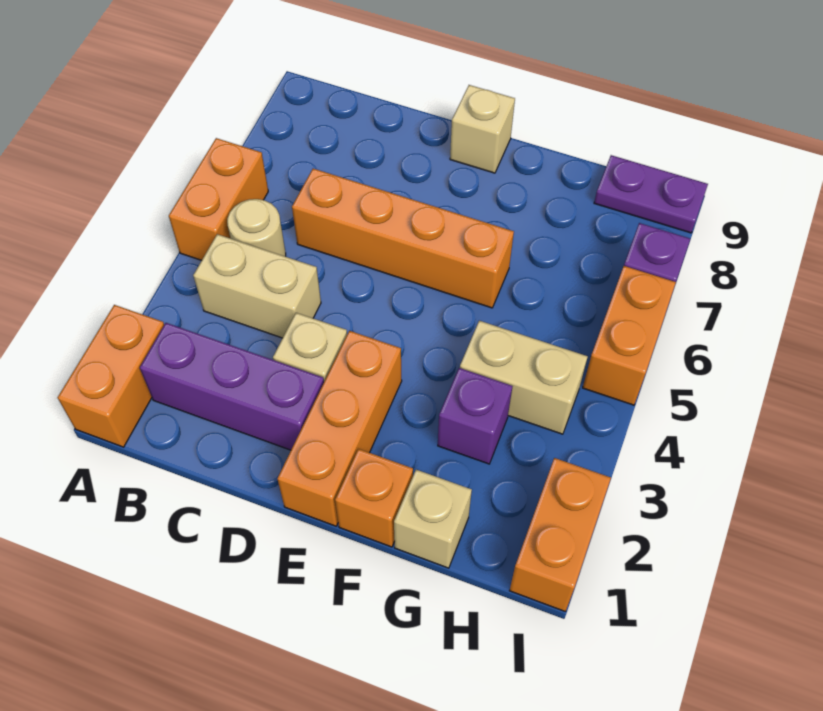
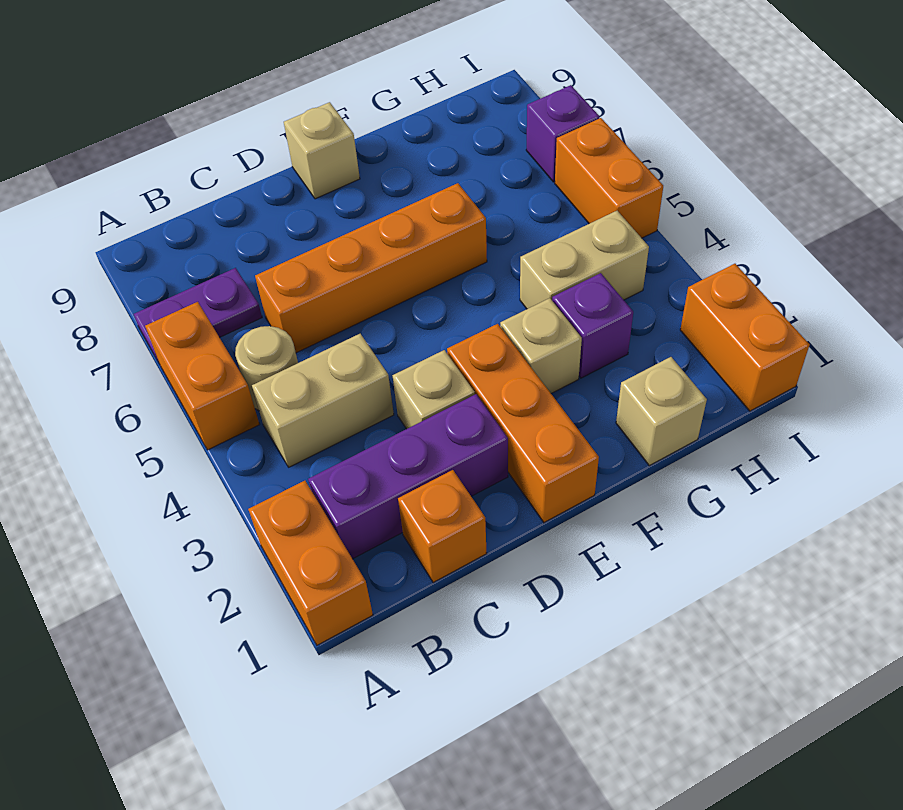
orange brick F1 level 1 -> orange brick C1 level 1
none -> tan brick F3 level 1
purple plate H9:I9 level 1 -> purple plate A7:B7 level 1

